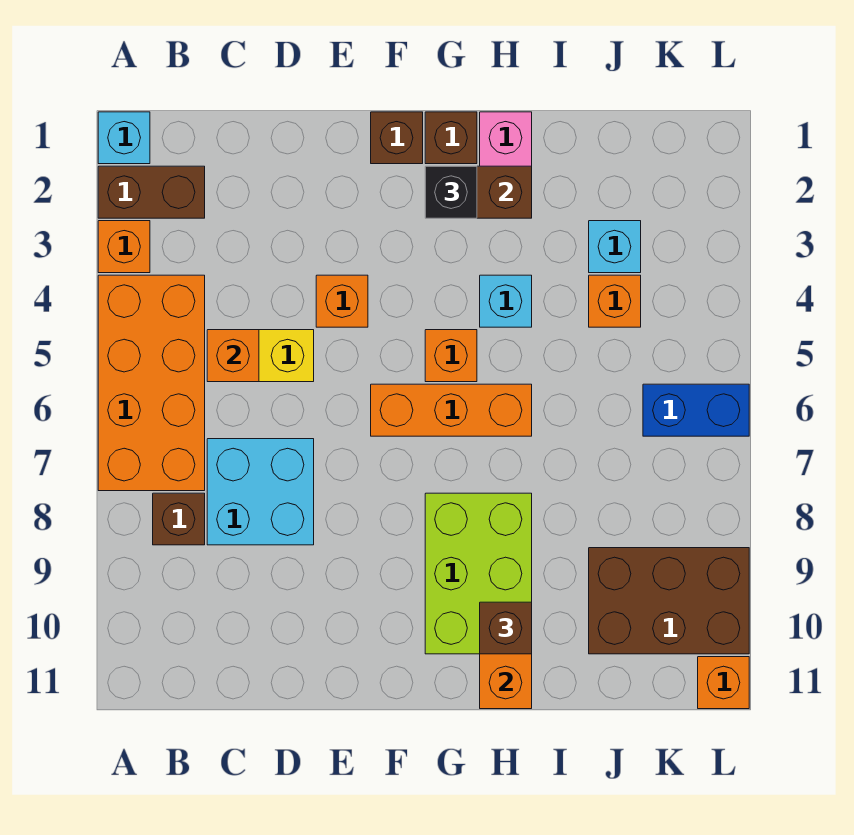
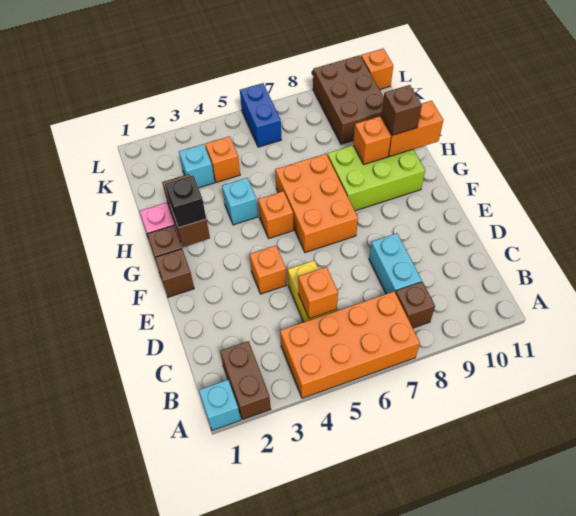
orange brick A3 level 1 -> orange brick H9 level 2
cyan brick C7:D8 level 1 -> cyan brick C8:D8 level 1
orange brick F6:H6 level 1 -> orange brick F6:H7 level 1

